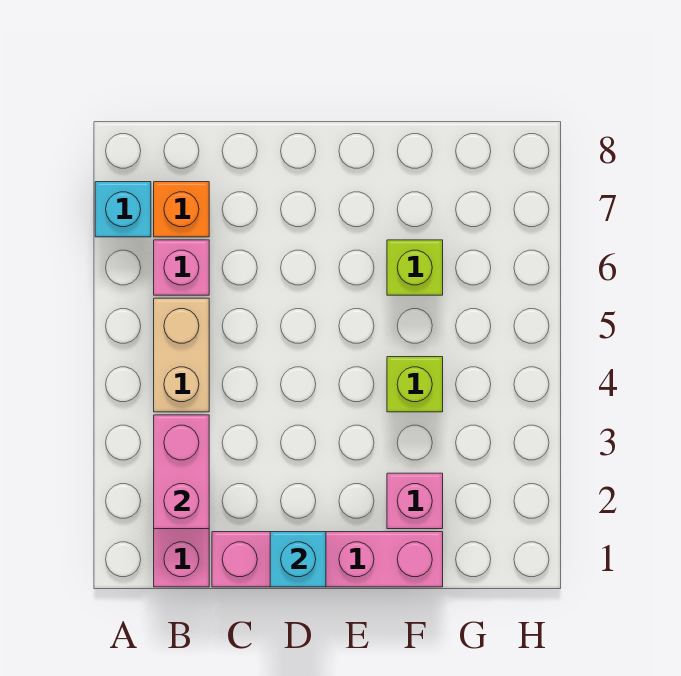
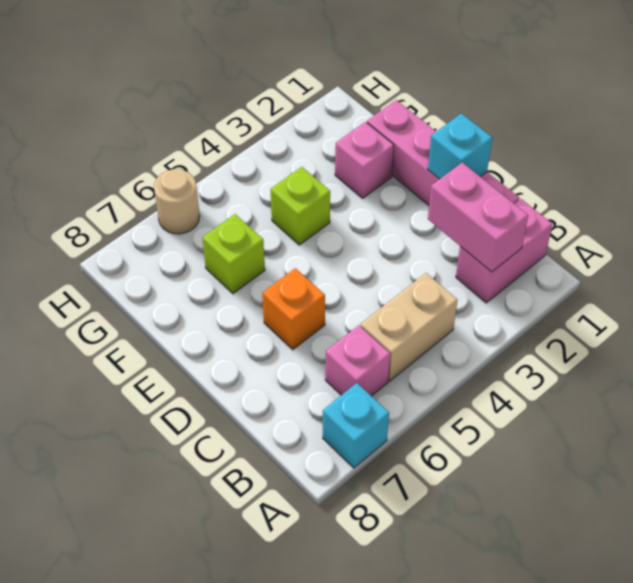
pink brick B2:B3 level 2 -> pink brick B2:C2 level 2
orange brick B7 level 1 -> orange brick D6 level 1
none -> tan round brick H6 level 1

